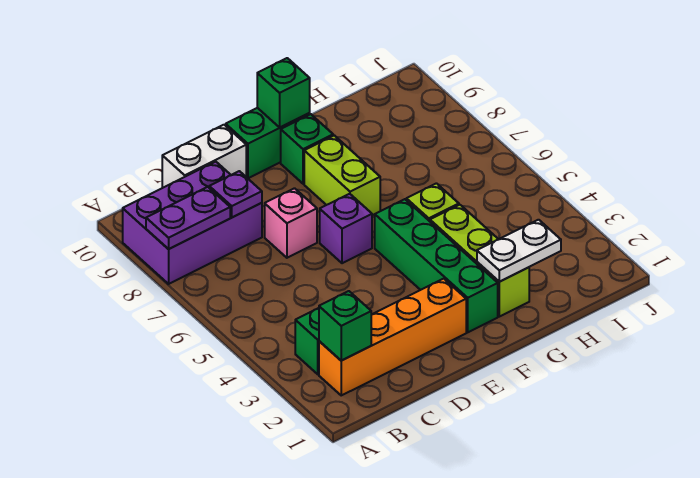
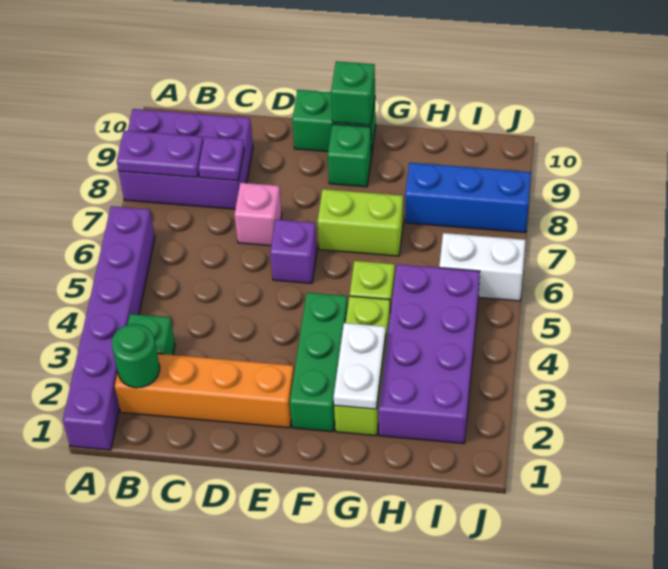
none -> purple brick A1:A6 level 1
green brick B2 level 2 -> green round brick B2 level 2
white brick C10:D10 level 1 -> white brick I6:J6 level 1
green brick F2:F5 level 1 -> green brick F2:F4 level 1
lime brick F7:F8 level 1 -> lime brick F7:G7 level 1
white plate G2:H2 level 2 -> white plate G2:G3 level 2
none -> purple brick H2:I5 level 1
none -> blue brick H8:J8 level 1

